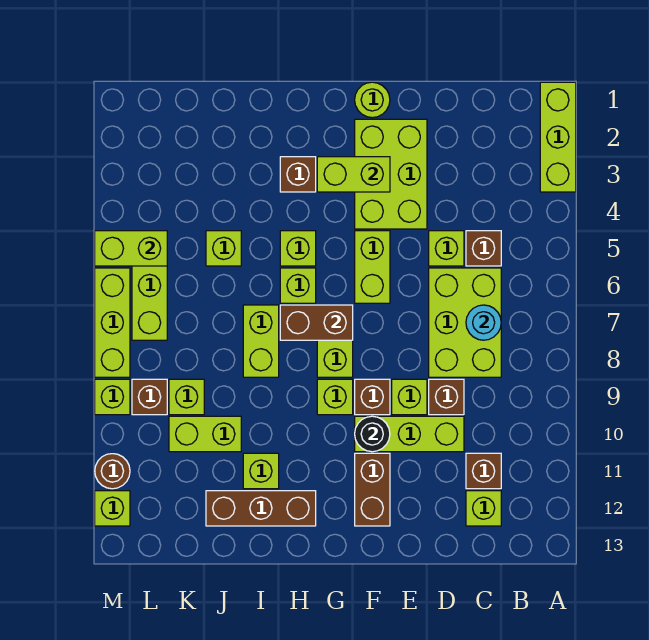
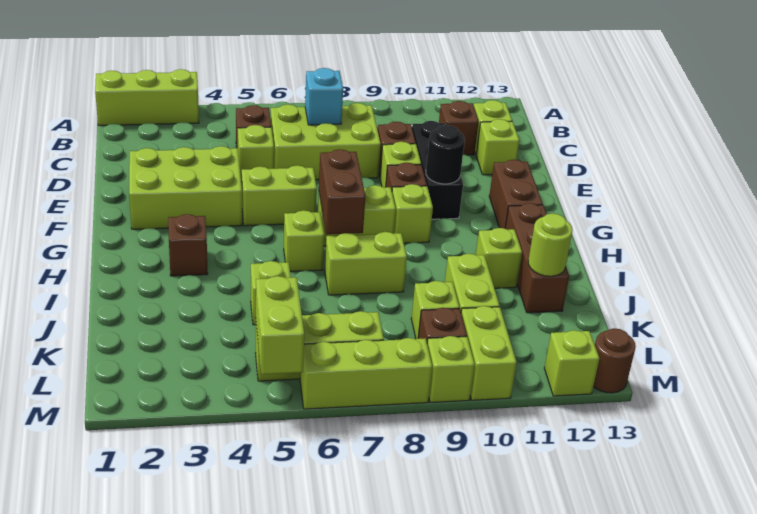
cyan round brick C7 level 2 -> cyan brick C7 level 2
lime brick D10:F10 level 1 -> black brick D10:F10 level 1
lime round brick F1 level 1 -> lime round brick J12 level 2
lime brick F3:G3 level 2 -> lime brick L10:M10 level 1
brown brick F11:F12 level 1 -> brown brick F12:G12 level 1
lime brick H5 level 1 -> lime brick D12 level 1
brown round brick M11 level 1 -> brown round brick M13 level 1

